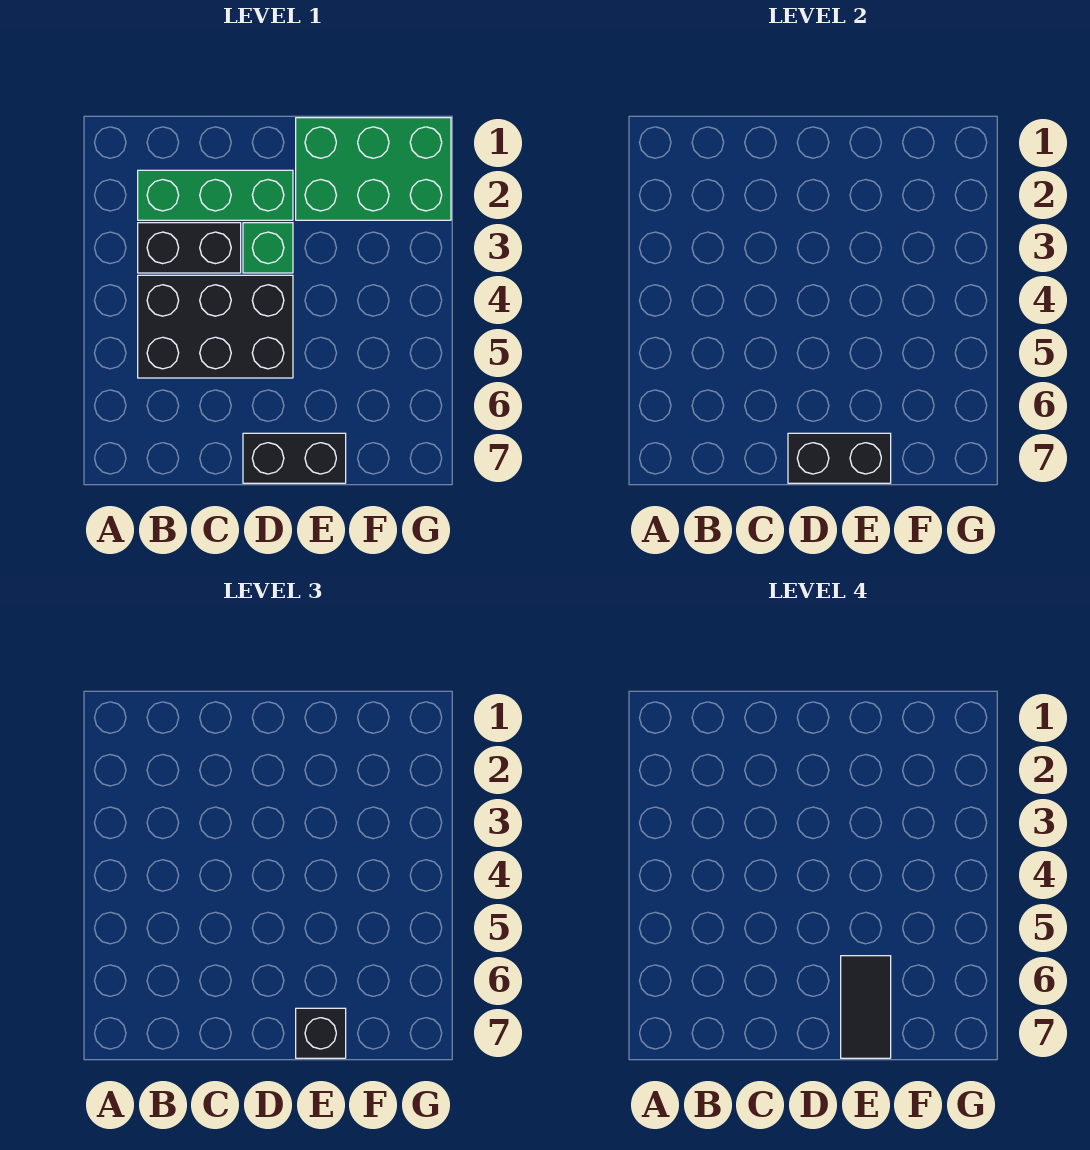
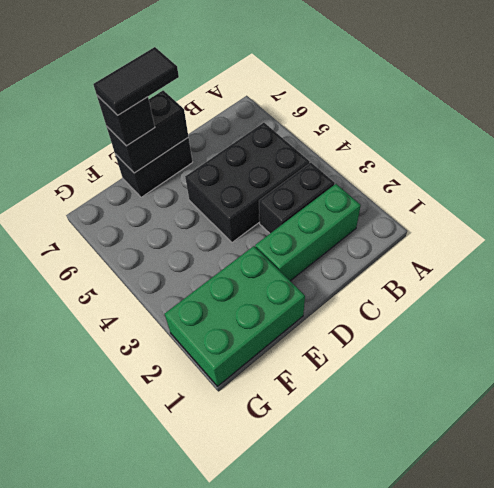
green brick D3 level 1 -> none
black tile E6:E7 level 4 -> black tile D7:E7 level 4

